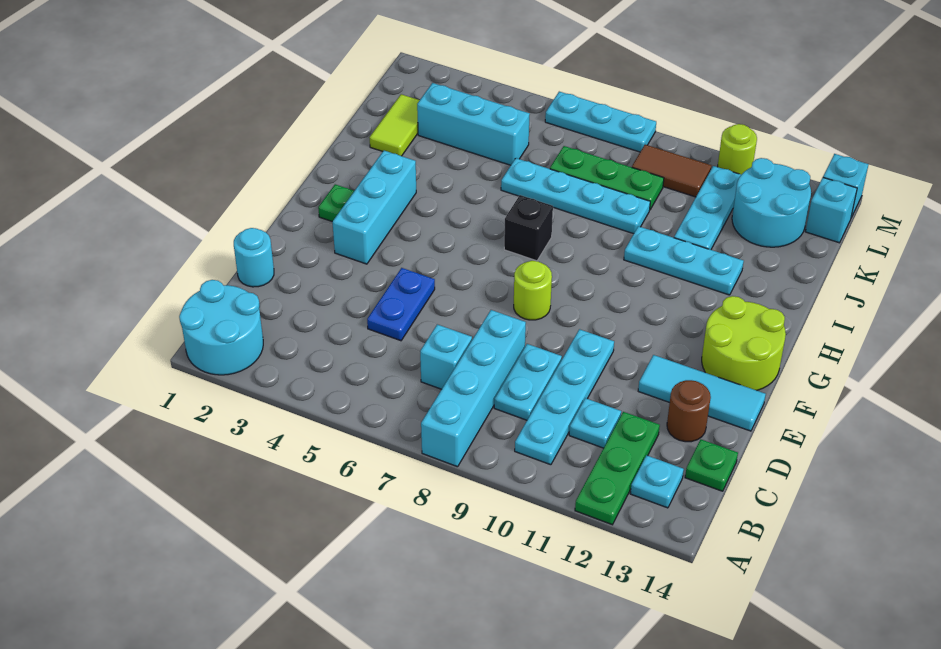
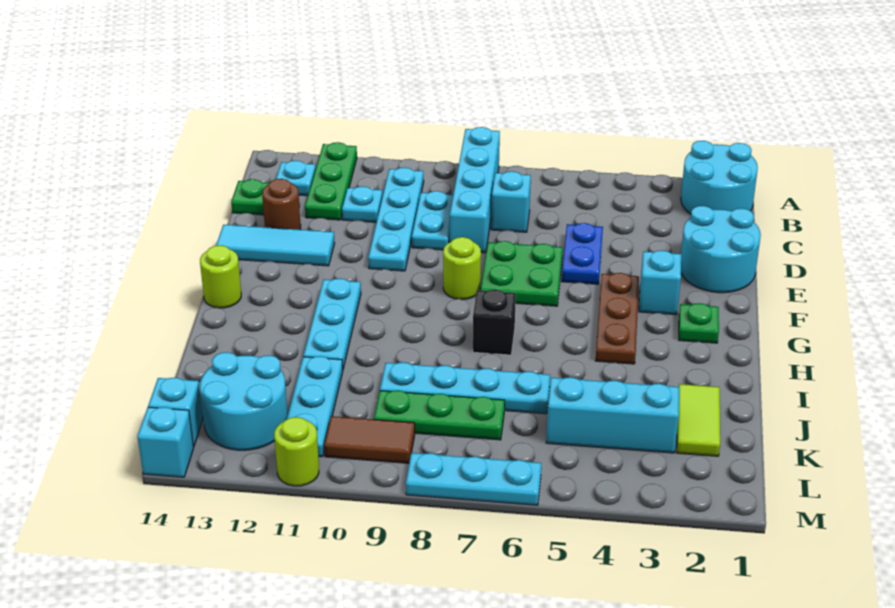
cyan round brick D1 level 1 -> cyan round brick D1:E2 level 1
none -> green plate E6:F7 level 1
cyan brick F3:H3 level 1 -> cyan brick F3 level 1
none -> brown plate F4:H4 level 1
lime round brick F13:G14 level 1 -> lime round brick G14 level 1
cyan plate I10:I12 level 1 -> cyan plate G11:I11 level 1

